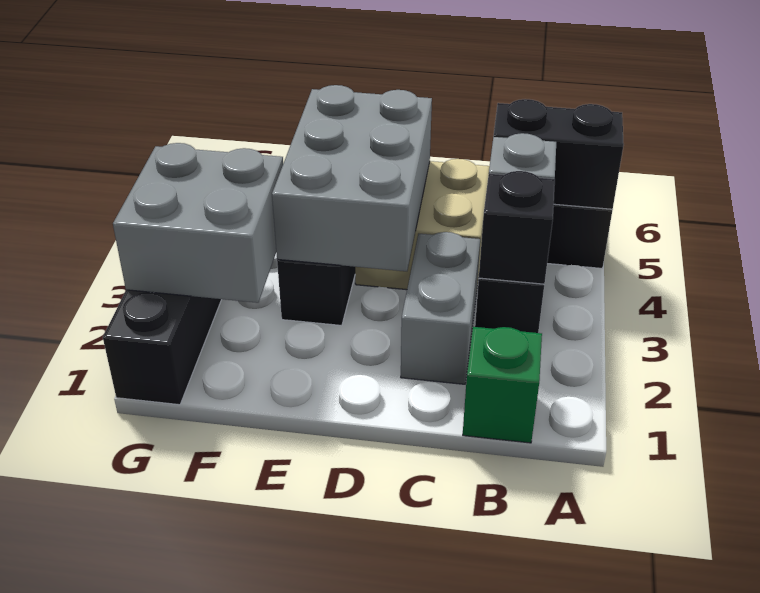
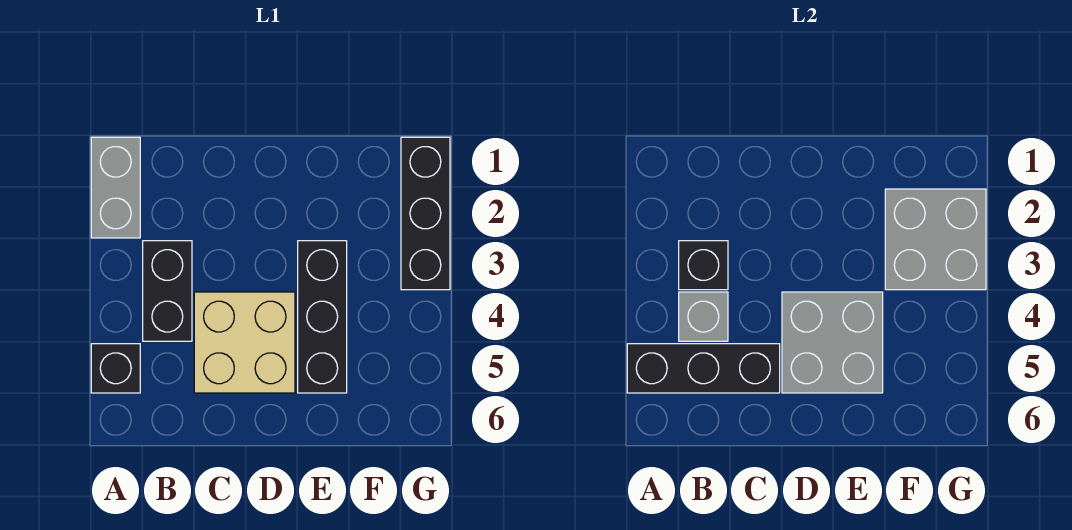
black brick A5:B5 level 2 -> black brick A5:C5 level 2
green brick B1 level 1 -> none
grey brick C2:C3 level 1 -> grey brick A1:A2 level 1
grey brick D3:E5 level 2 -> grey brick D4:E5 level 2

